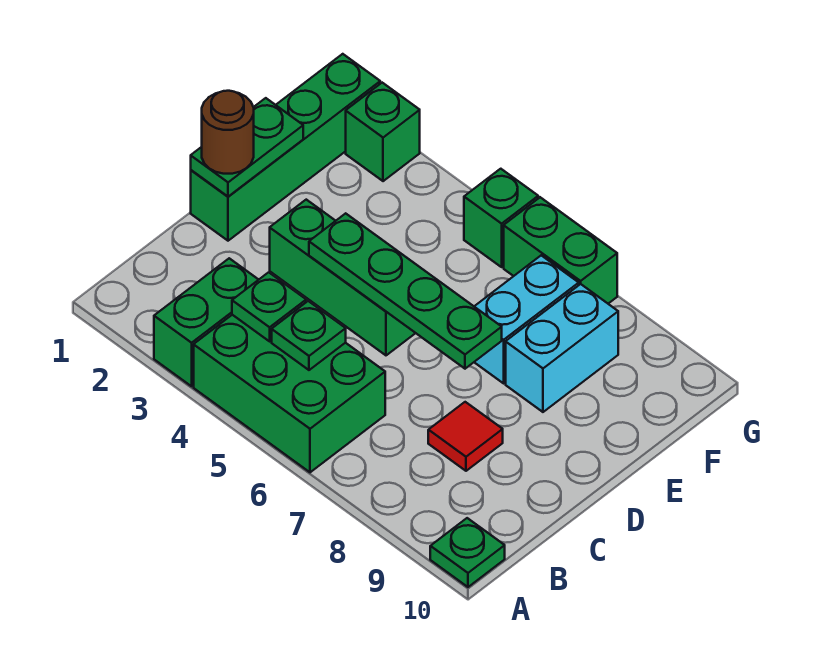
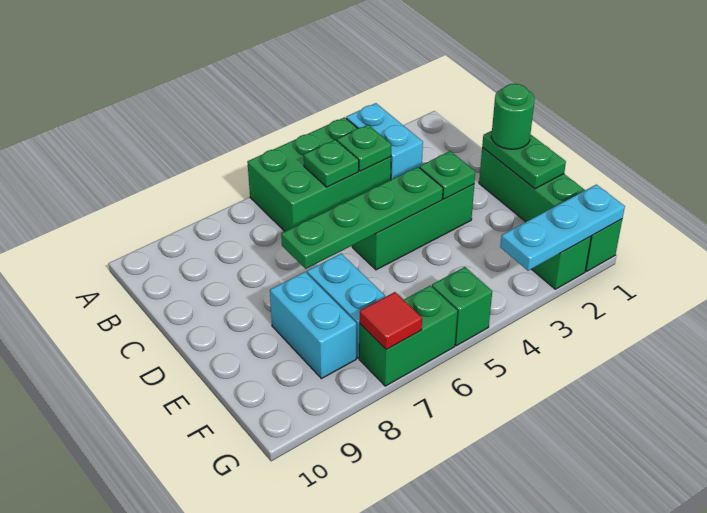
green brick A3:B3 level 1 -> cyan brick A3:B3 level 1
green plate A10 level 1 -> green plate D3 level 2
red tile C8 level 1 -> red tile G7 level 2
brown round brick D1 level 3 -> green round brick D1 level 3
none -> cyan plate G1:G3 level 2

